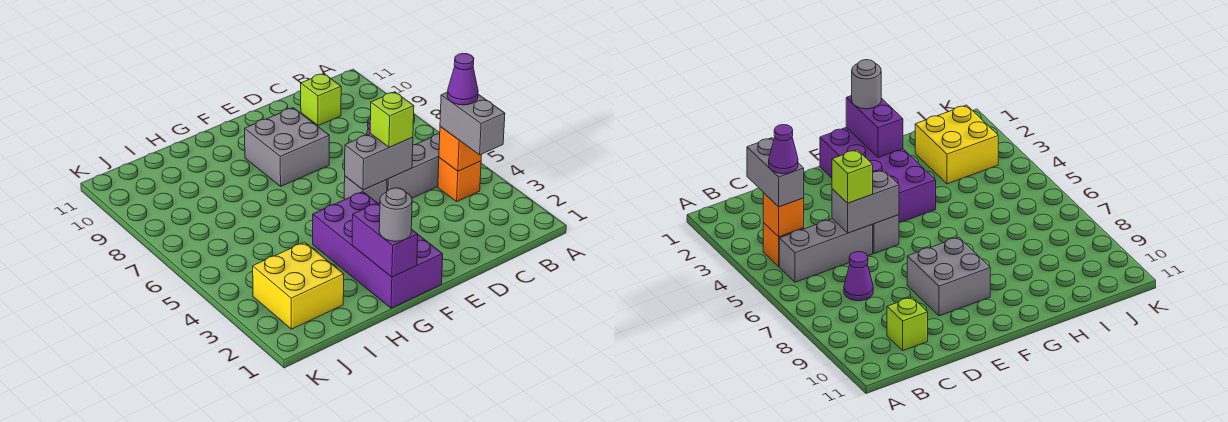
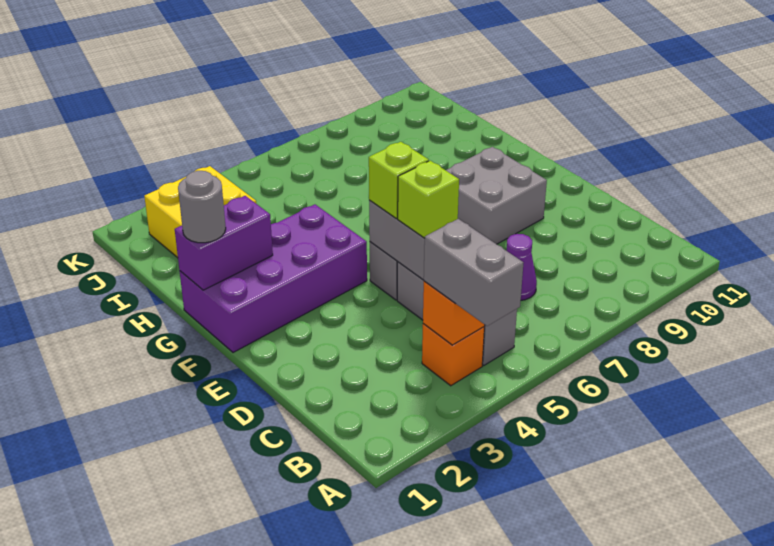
grey brick B3:B4 level 3 -> grey brick A4:B4 level 3
purple cone B4 level 4 -> none
lime brick C10 level 1 -> lime brick E5 level 3

